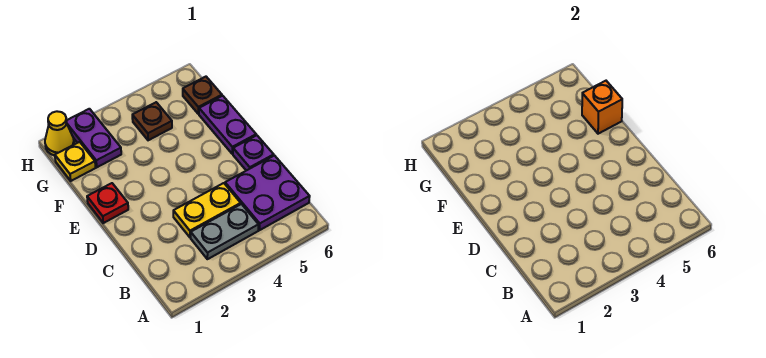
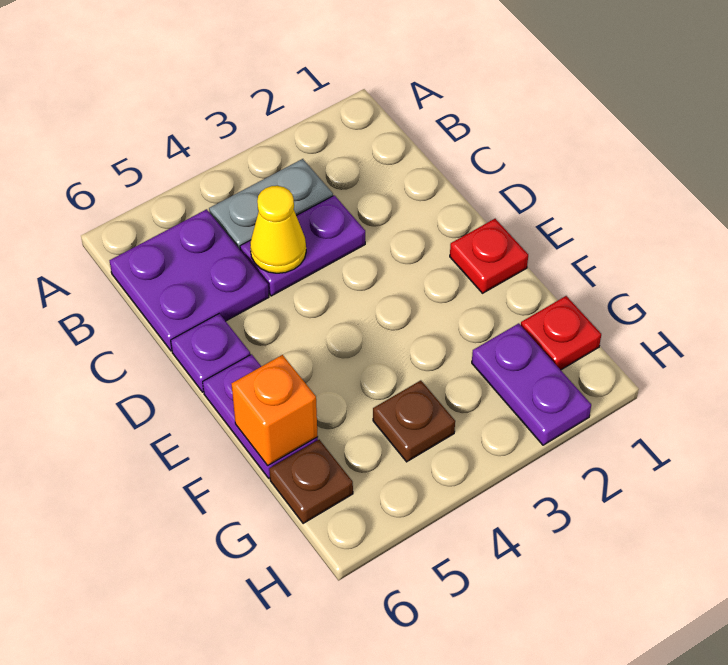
yellow plate C3:C4 level 1 -> purple plate C3:C4 level 1
yellow plate G1 level 1 -> red plate G1 level 1
yellow cone H1 level 1 -> yellow cone C4 level 2

